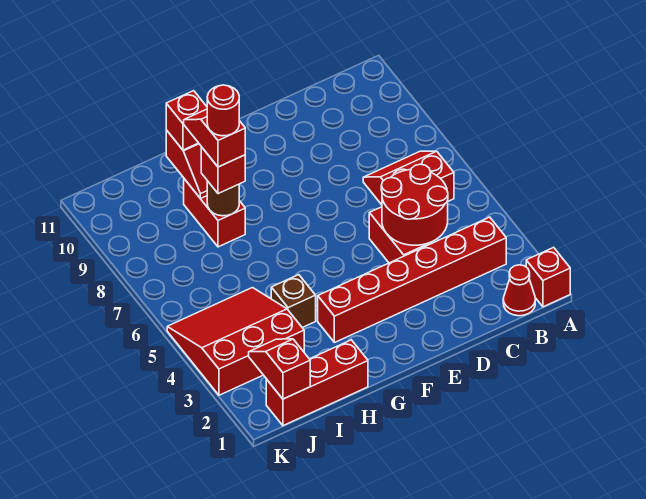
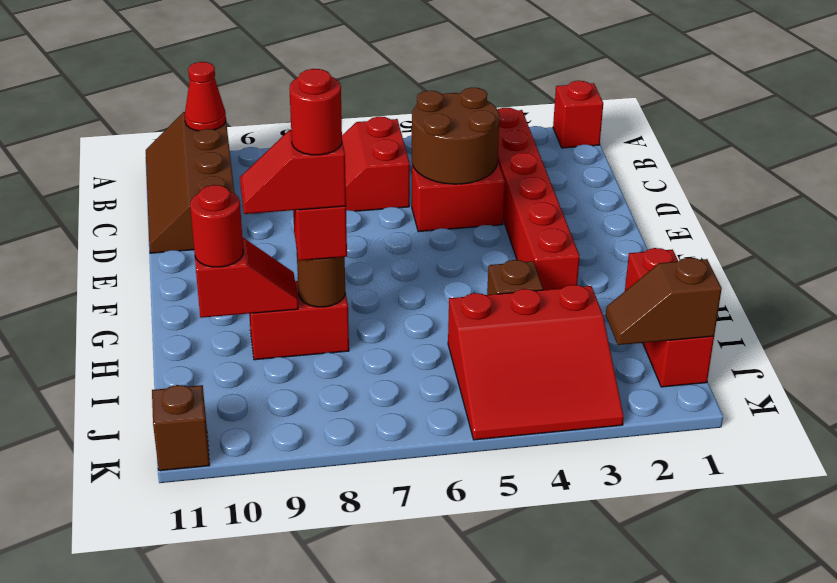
none -> brown slope A10:D11 level 1 top 10
red cone B1 level 1 -> red cone A10 level 2
red round brick C4:D5 level 2 -> brown round brick C4:D5 level 2
red brick H10 level 3 -> red round brick H10 level 3
red slope I3:K5 level 1 top 3 -> red slope I3:K5 level 1 top I
red slope J1:J2 level 2 top 1 -> brown slope J1:J2 level 2 top 1
none -> brown brick K11 level 1

